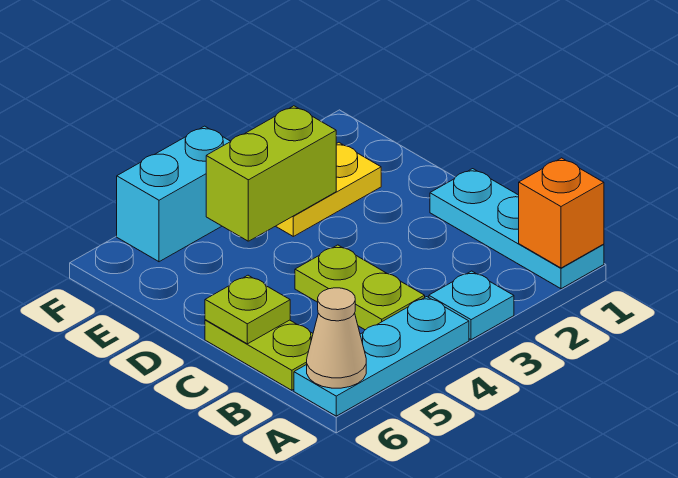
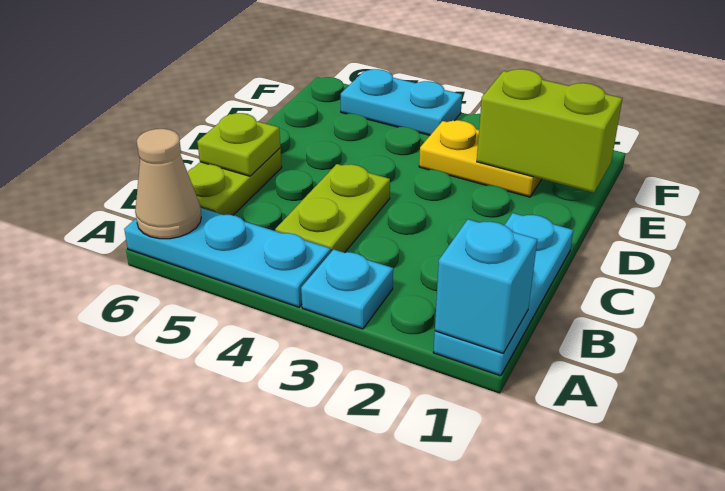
orange brick A1 level 2 -> cyan brick A1 level 2
lime brick E3:E4 level 2 -> lime brick E1:E2 level 2
cyan brick F4:F5 level 1 -> cyan plate F4:F5 level 1

